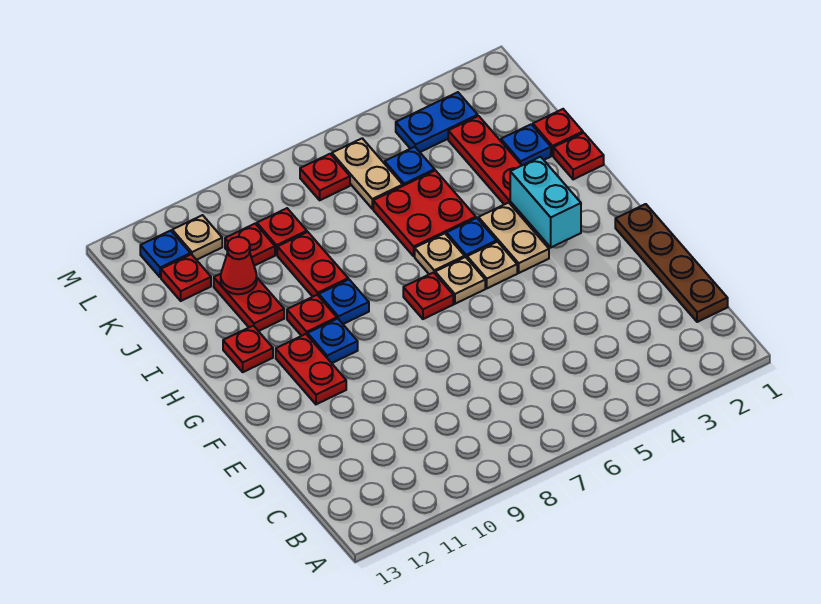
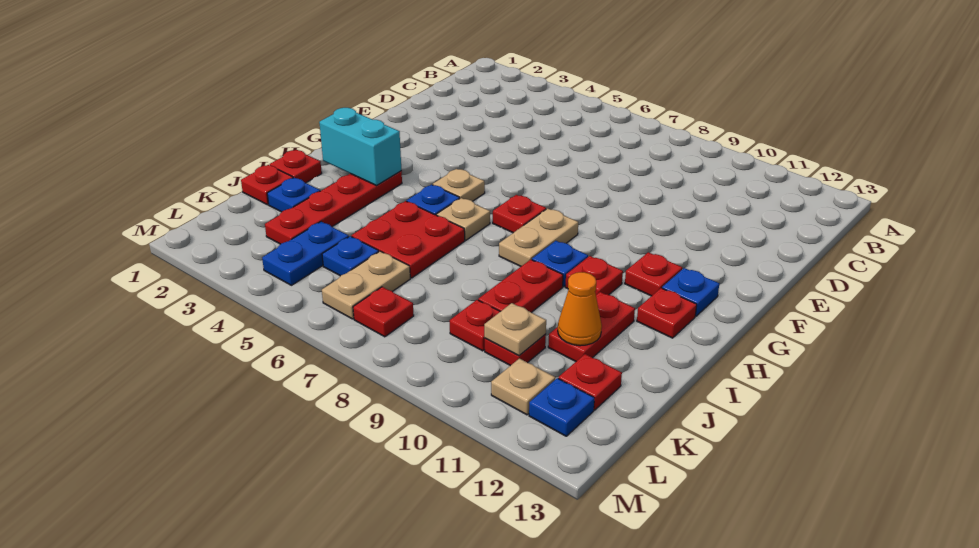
brown plate C1:F1 level 1 -> none
red plate F11:G11 level 1 -> red plate G11 level 1
cyan brick G3:H3 level 2 -> cyan brick H2:H3 level 2
tan plate G4:H4 level 1 -> tan plate G8:H8 level 1
tan plate G6 level 1 -> tan plate K10 level 2
blue plate G10 level 1 -> blue plate G12 level 1
red cone J11 level 2 -> orange cone J11 level 2
blue plate L3:L4 level 1 -> blue plate K4:L4 level 1

